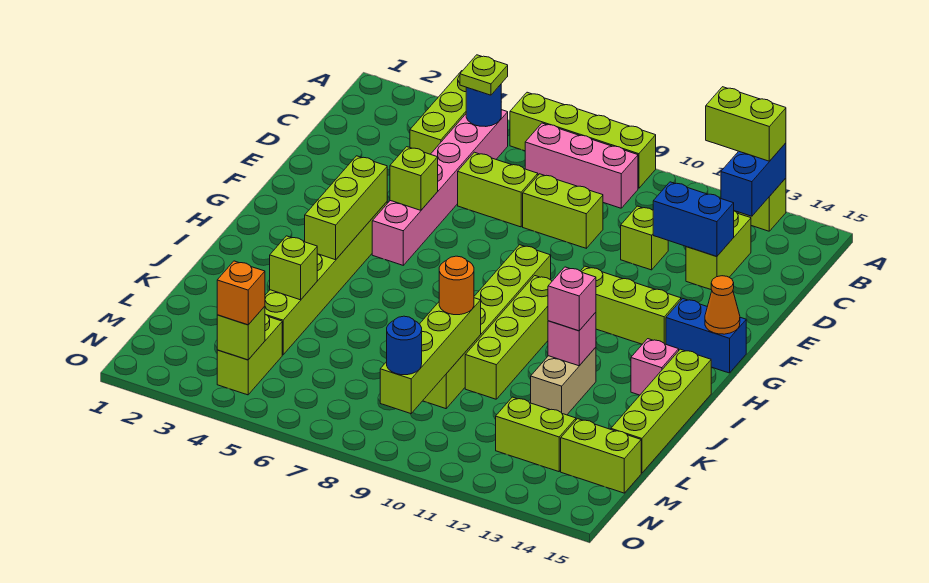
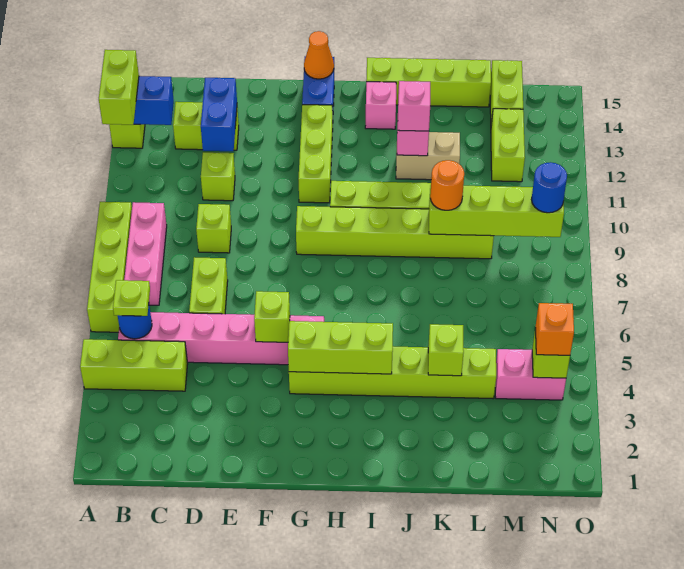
lime brick D8:D9 level 1 -> lime brick D9 level 1
lime brick M4:N4 level 1 -> pink brick M4:N4 level 1

